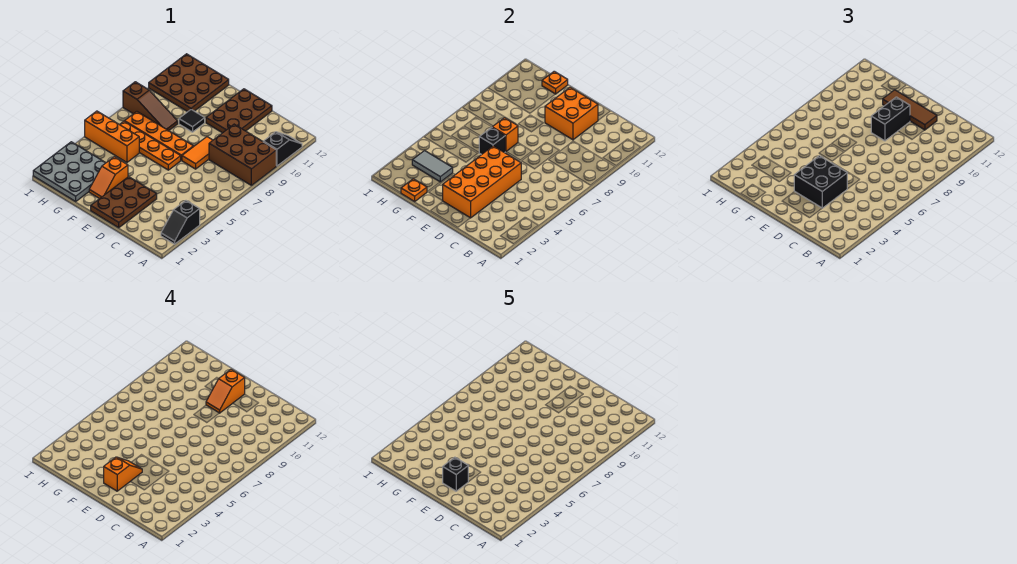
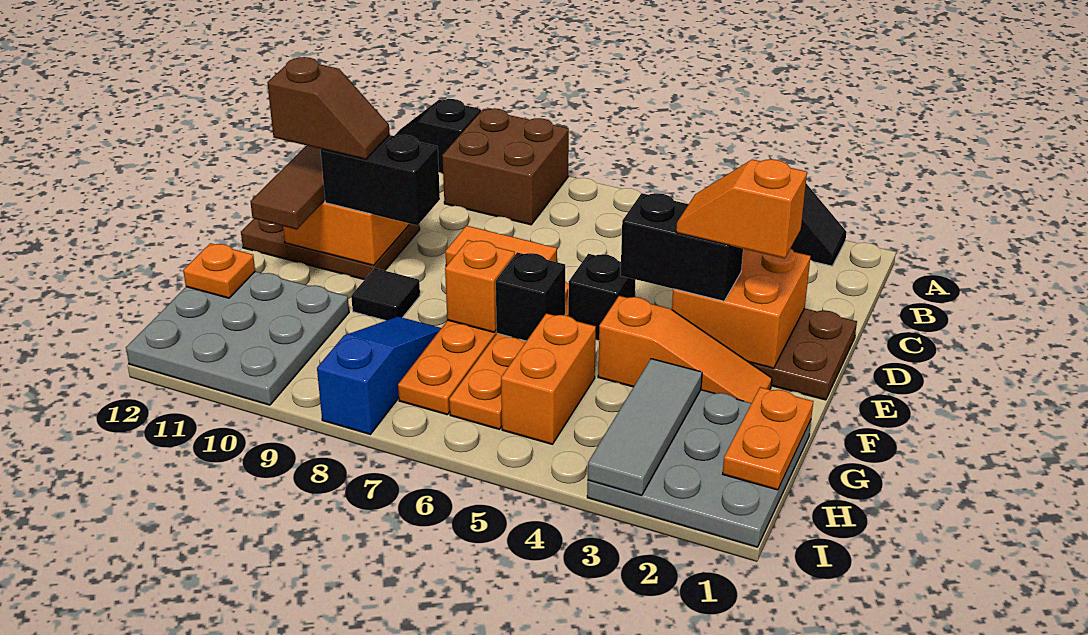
brown brick A8:C9 level 1 -> brown brick A8:B9 level 1
orange brick D2:E5 level 2 -> orange brick D2:E3 level 2
black brick D3:E4 level 3 -> black brick E3:E4 level 3
black brick E2 level 5 -> black brick E5 level 1
orange slope E10:E11 level 4 top 11 -> brown slope E10:E11 level 4 top 11
orange slope F2:F3 level 1 top 3 -> orange slope F2:F4 level 1 top 4
orange plate G1 level 2 -> orange plate G1:H1 level 2
grey tile G3:H3 level 2 -> grey tile G3:I3 level 2
orange brick G5:I5 level 1 -> orange brick G5:H5 level 1
brown slope G8:I8 level 1 top I -> blue slope G8:I8 level 1 top I
brown plate G10:I12 level 1 -> grey plate G10:I12 level 1

